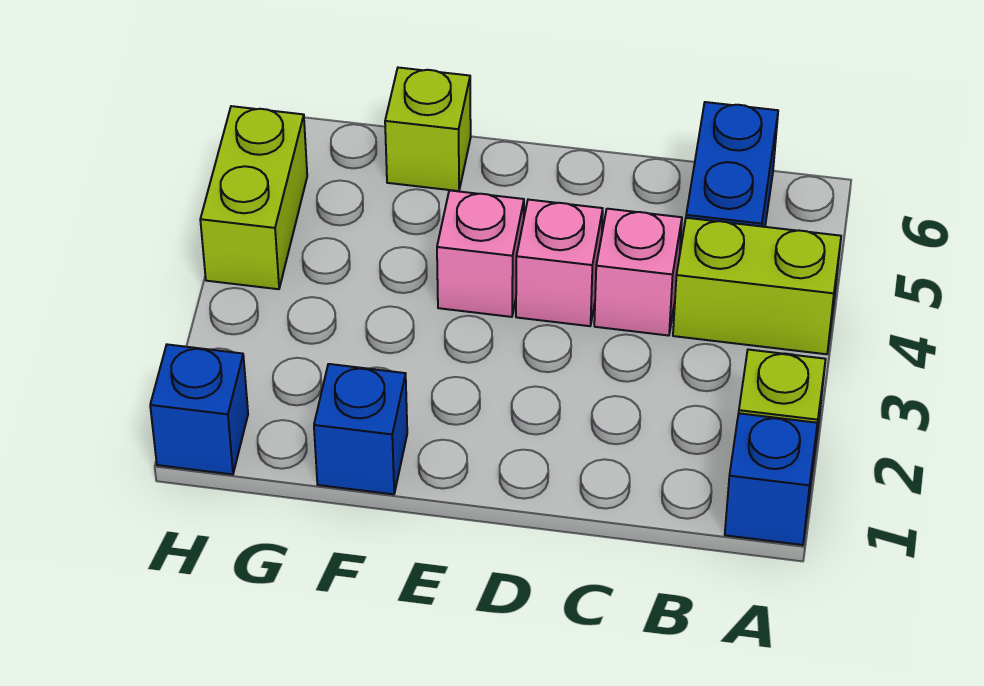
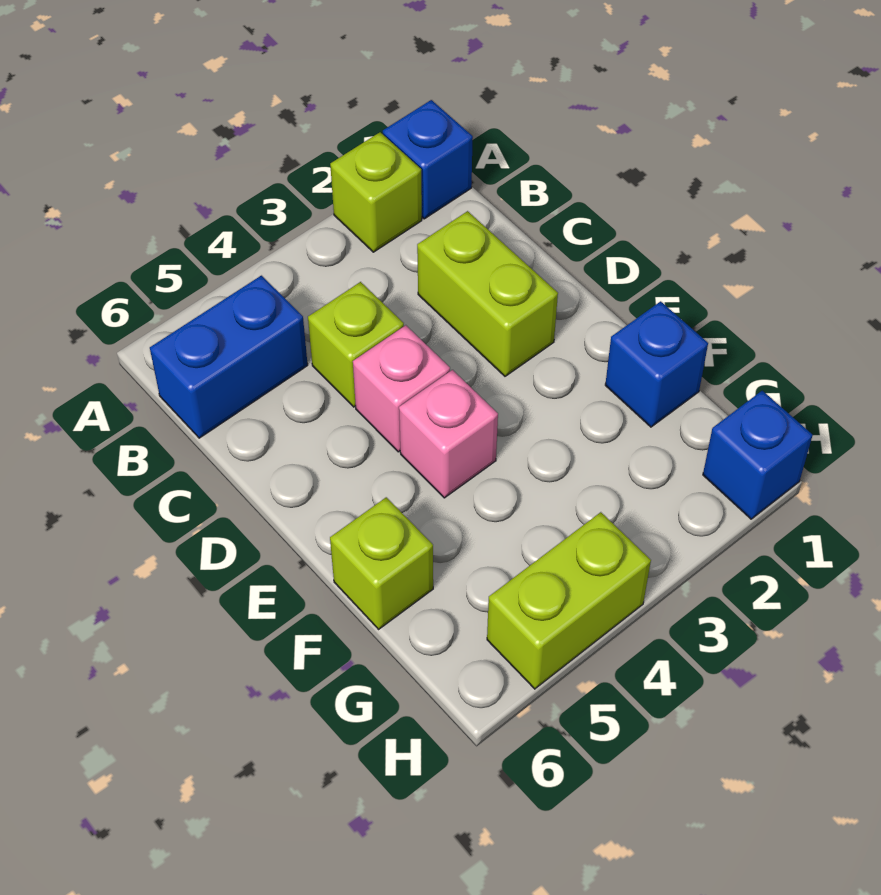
lime brick A4:B4 level 1 -> lime brick C2:D2 level 1
pink brick C4 level 1 -> lime brick C4 level 1

